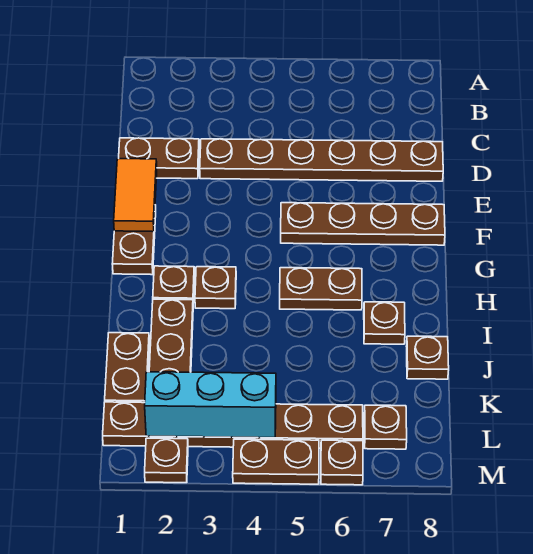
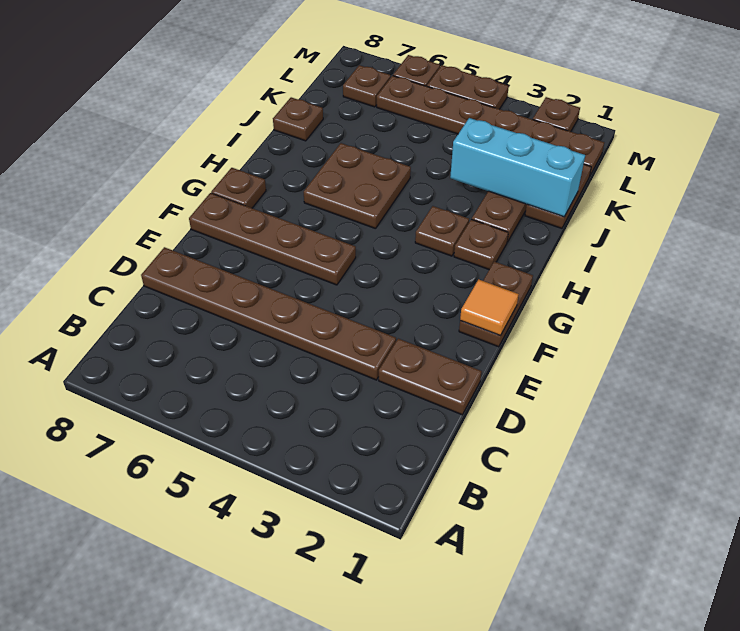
orange tile E1:F1 level 2 -> orange tile F1 level 2
brown plate H5:H6 level 1 -> brown plate H5:I6 level 1
brown plate I7 level 1 -> brown plate G8 level 1
cyan brick L2:L4 level 2 -> cyan brick J1:J3 level 2

